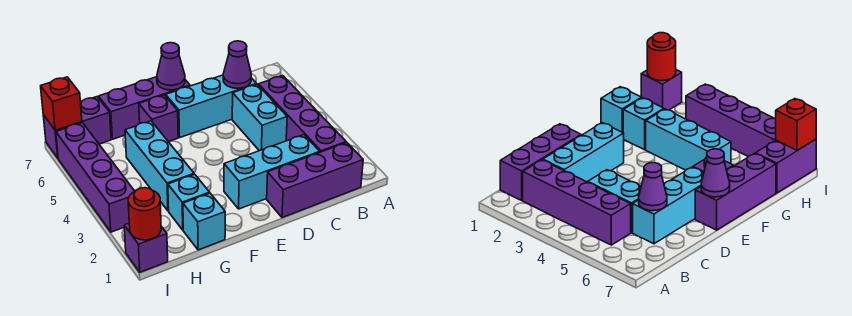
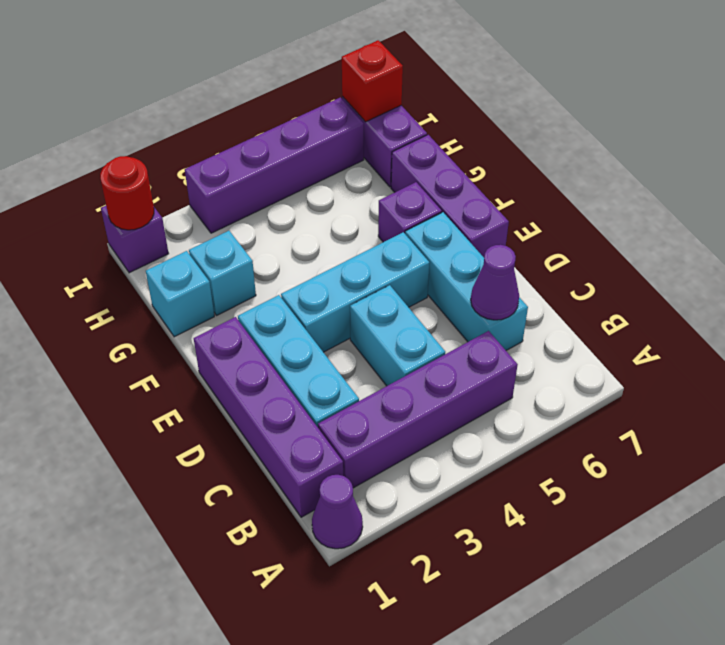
purple brick B1:D1 level 1 -> purple brick B1:E1 level 1
cyan brick C4:C5 level 1 -> cyan brick C4:D4 level 1
purple cone E7 level 2 -> purple cone A1 level 1
cyan brick G3:G5 level 1 -> cyan brick E3:E5 level 1

